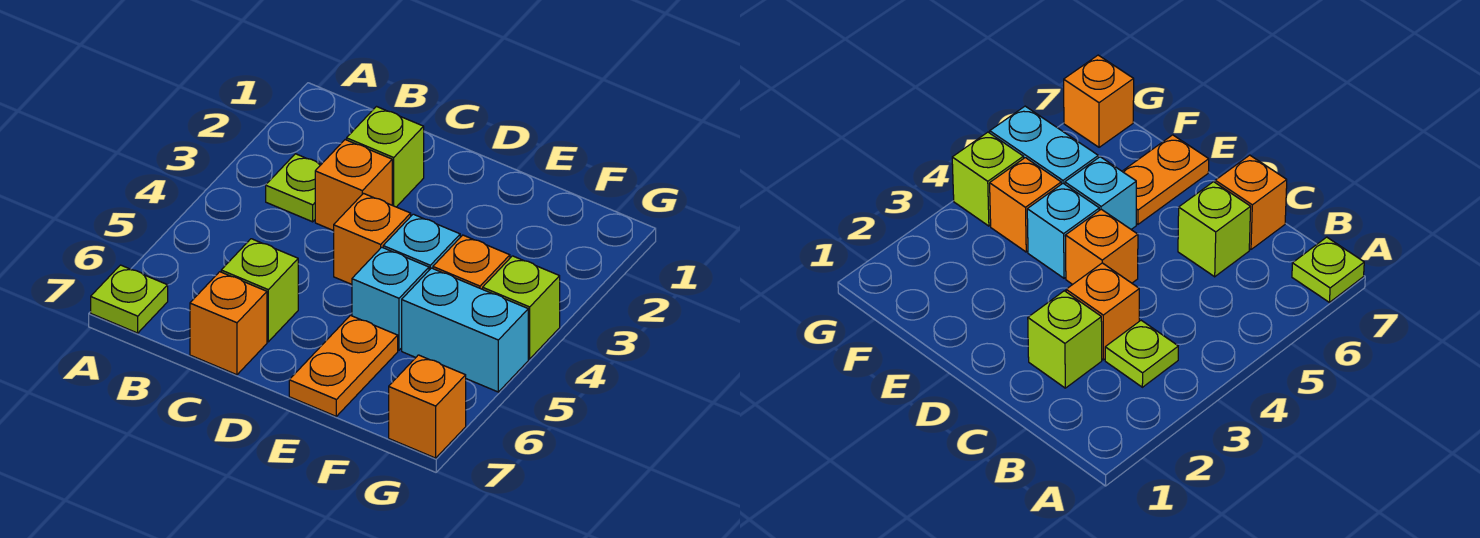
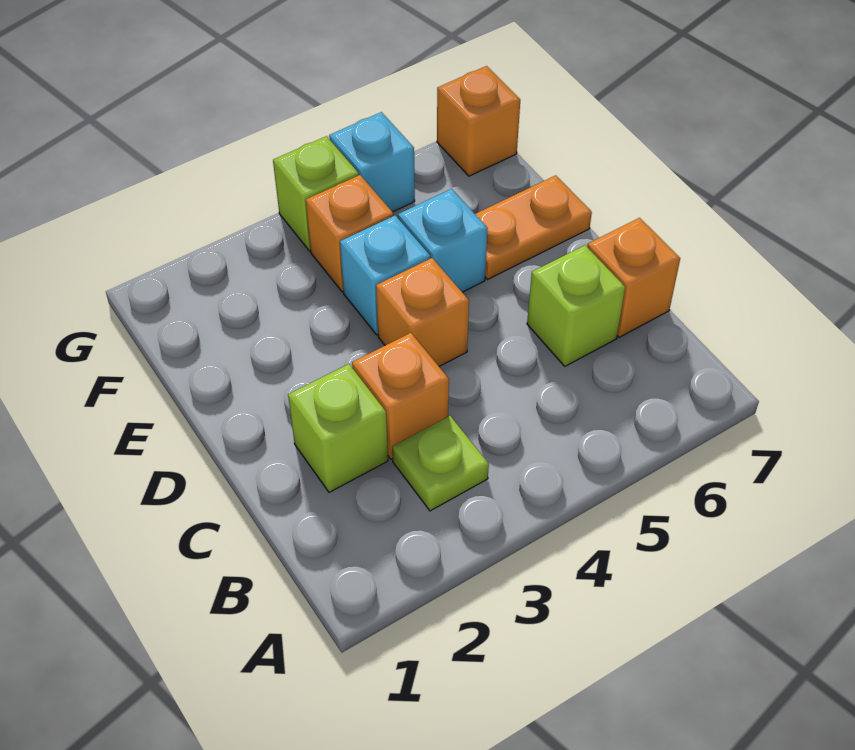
lime plate A7 level 1 -> none
cyan brick F5:G5 level 1 -> cyan brick G5 level 1

